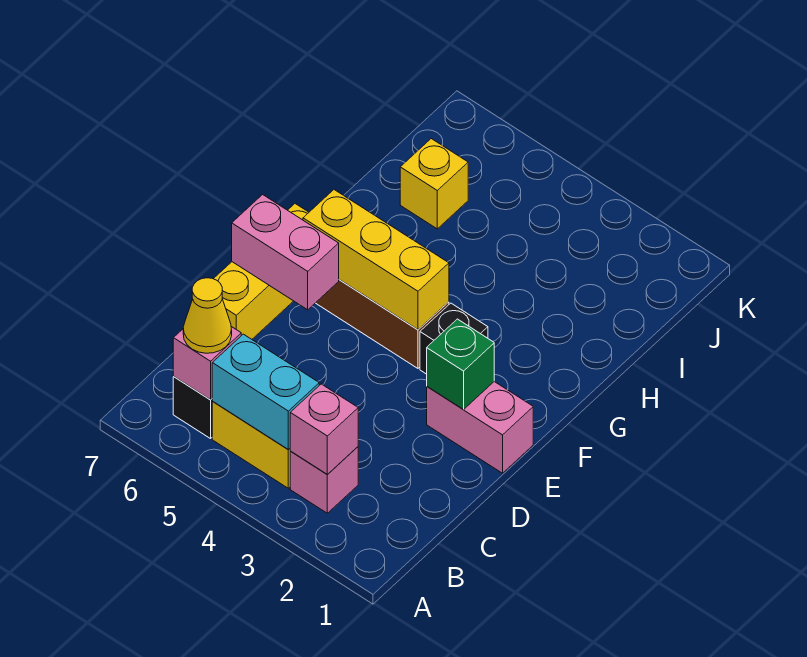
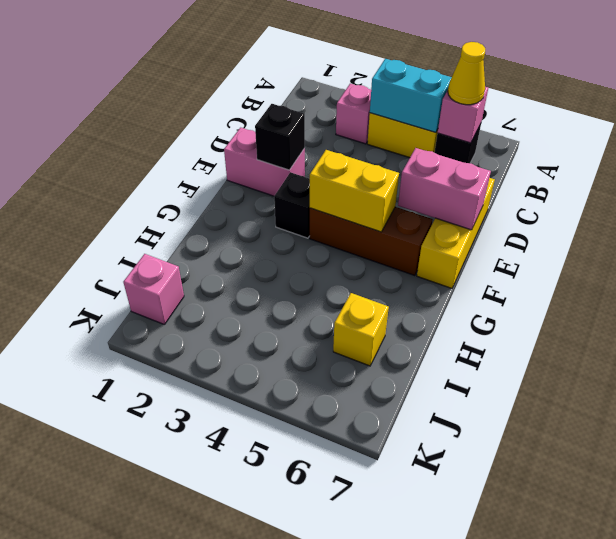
pink brick B3 level 2 -> pink brick J1 level 1
green brick E2 level 2 -> black brick E2 level 2
yellow brick F4:F6 level 2 -> yellow brick F4:F5 level 2

